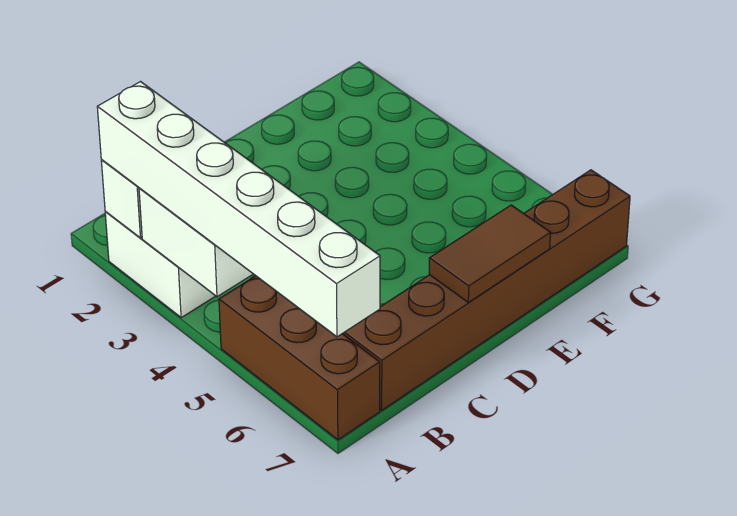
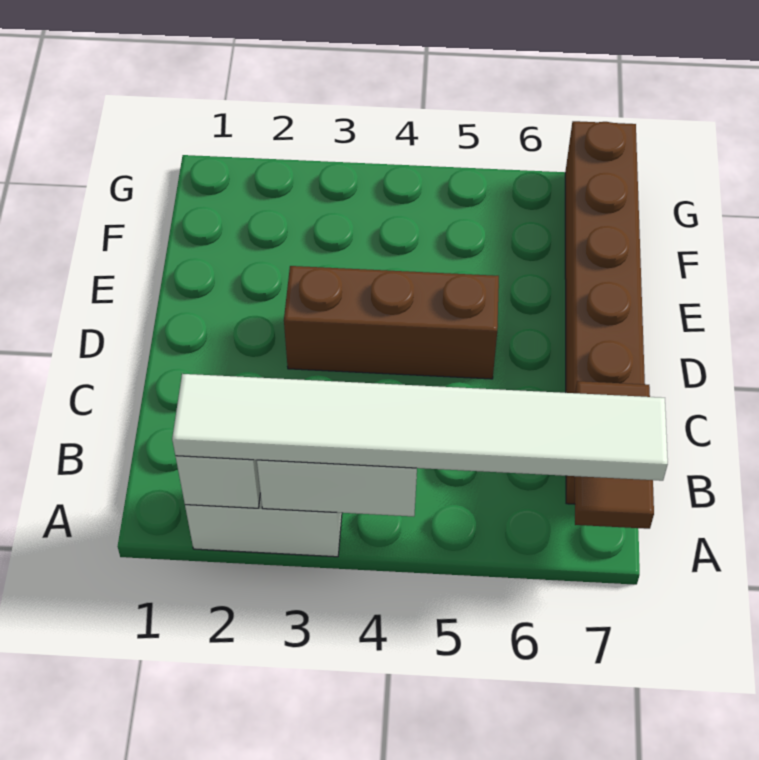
white brick A2:A7 level 3 -> white tile A2:A7 level 3
brown brick A5:A7 level 1 -> brown brick D3:D5 level 1
brown tile D7:E7 level 2 -> brown tile A7:B7 level 2

